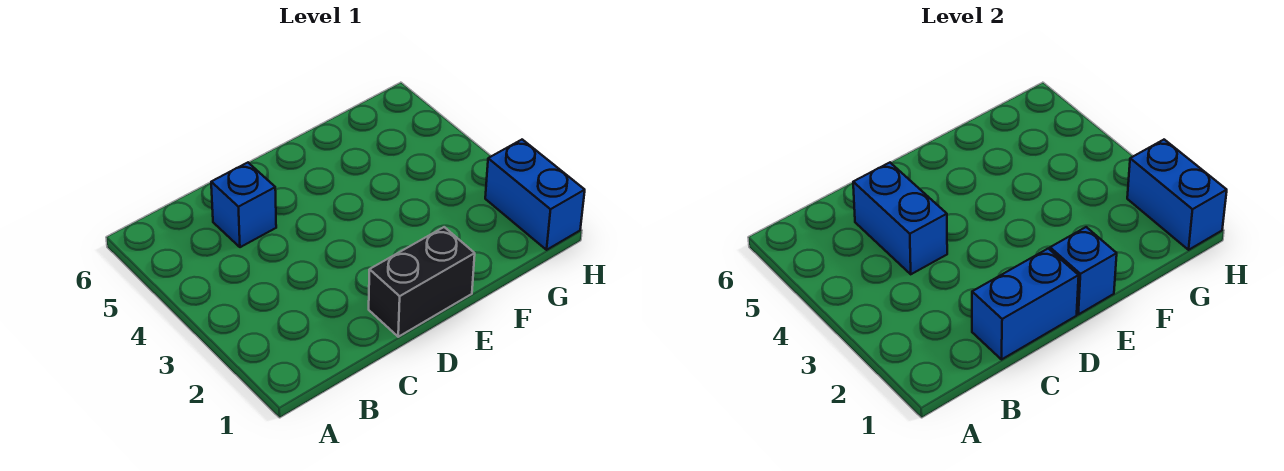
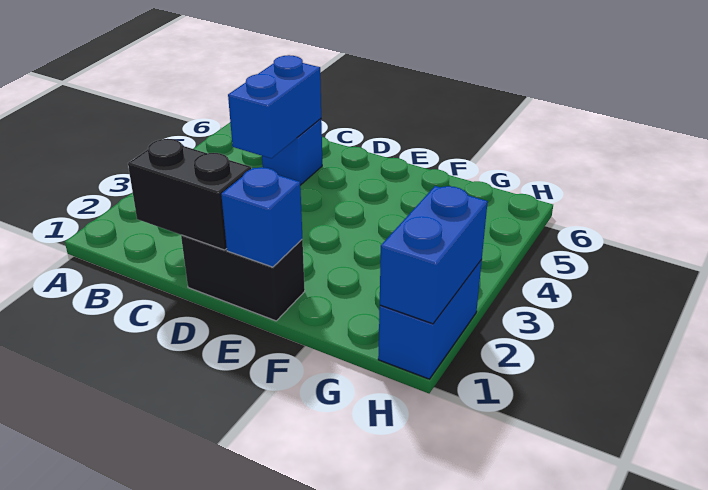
blue brick C1:D1 level 2 -> black brick C1:D1 level 2

